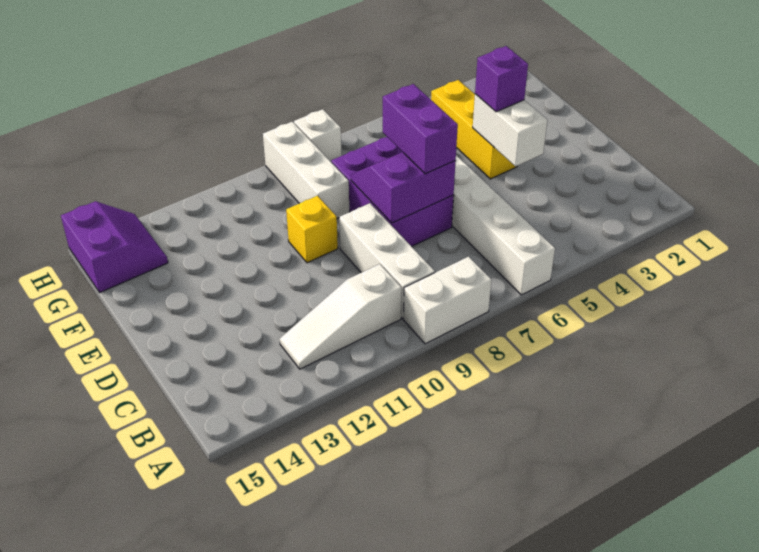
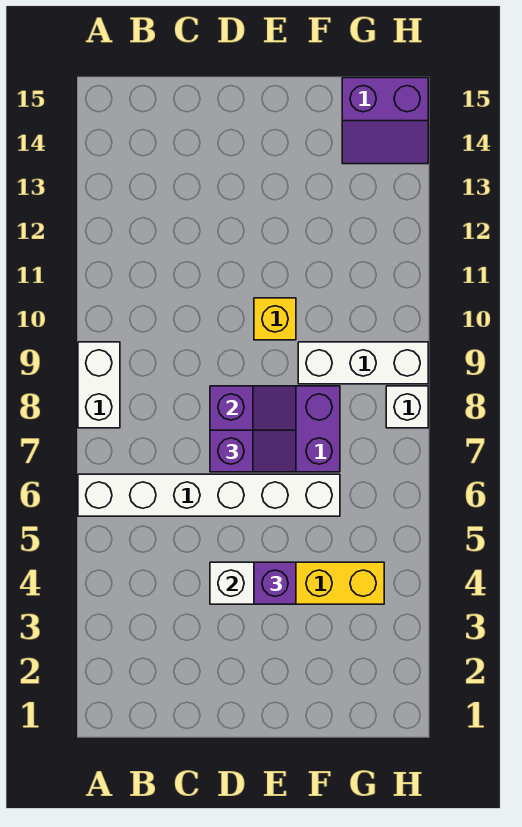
white brick B9:D9 level 1 -> none
white slope B10:B12 level 1 top 10 -> none
purple brick D7:E7 level 3 -> purple slope D7:E7 level 3 top D

